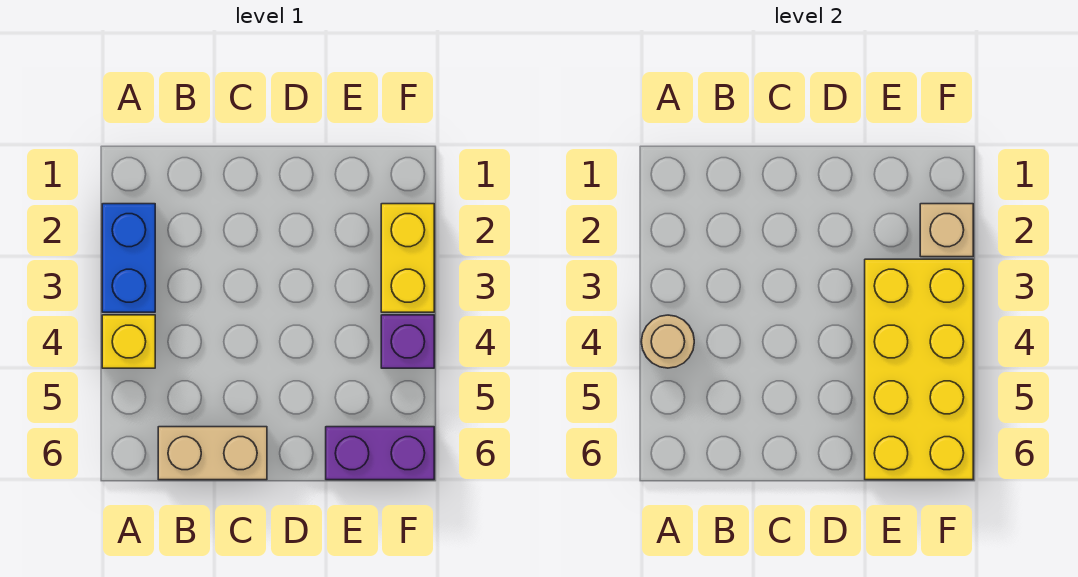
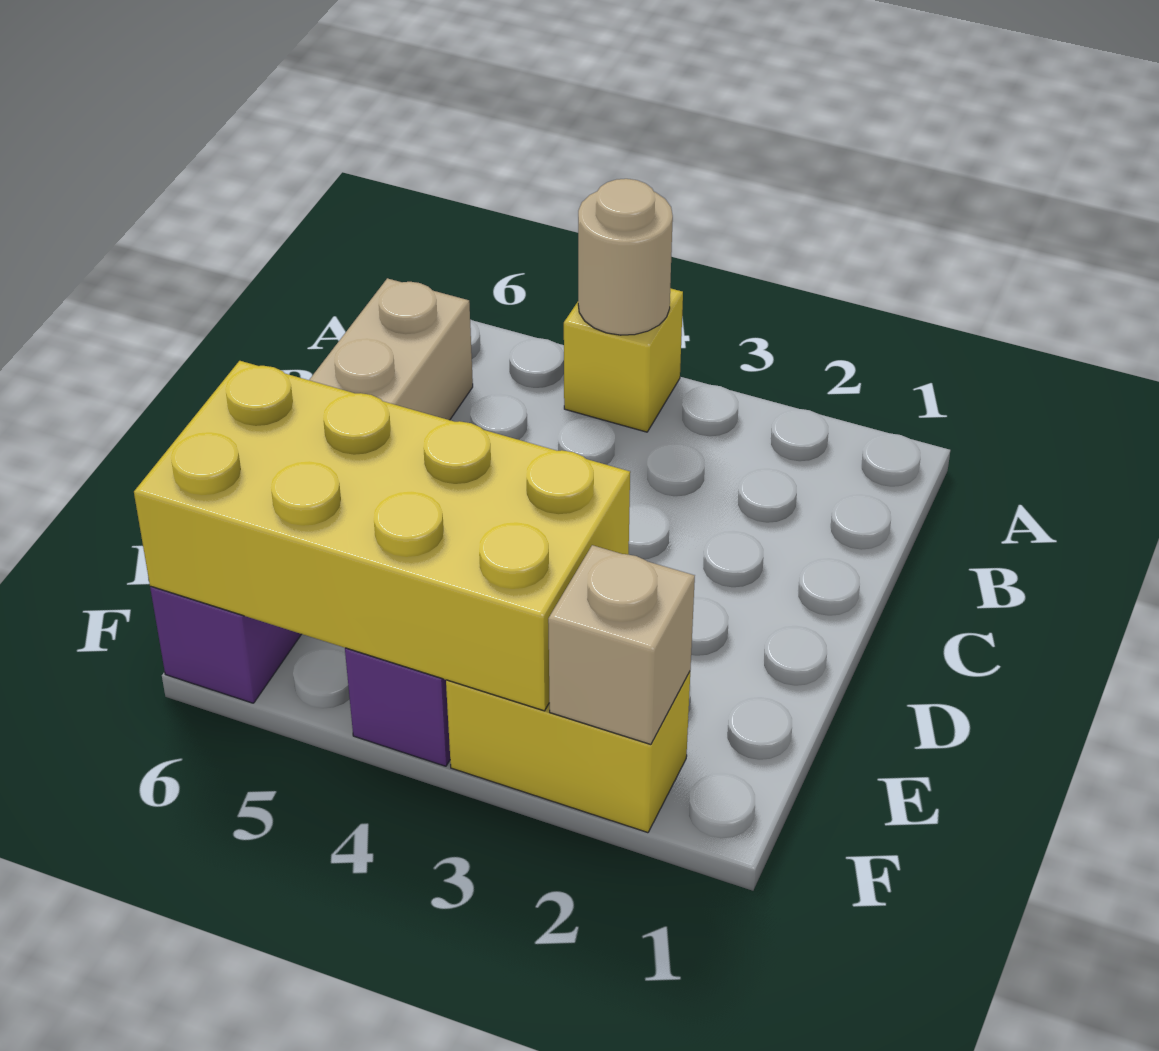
blue brick A2:A3 level 1 -> none

